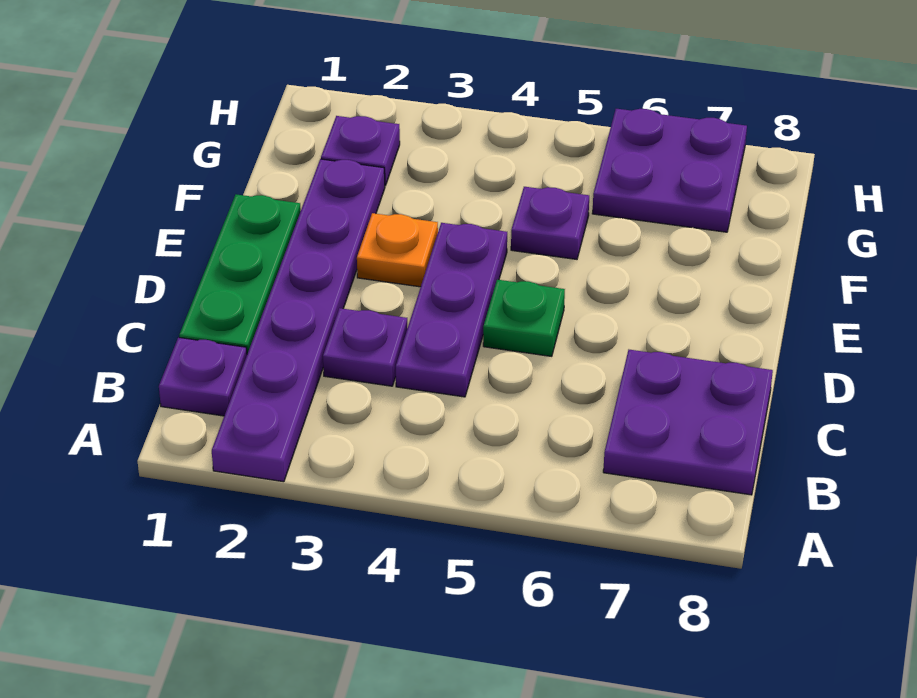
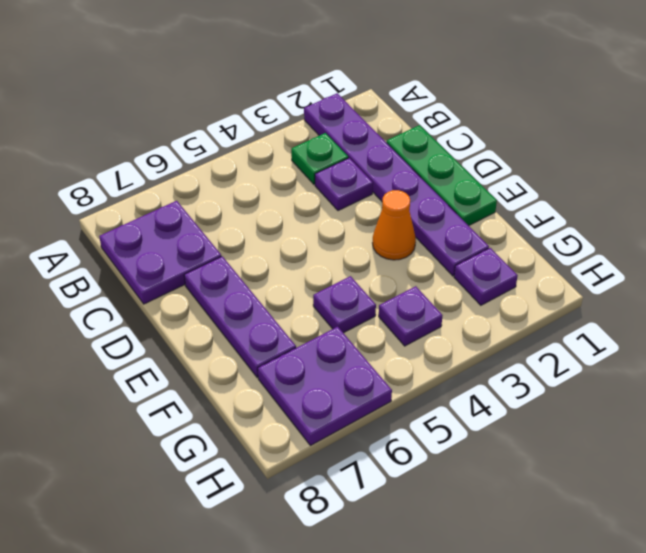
purple plate B1 level 1 -> purple plate G4 level 1
purple plate C4:E4 level 1 -> purple plate D7:F7 level 1
green plate D5 level 1 -> green plate B3 level 1
orange plate E3 level 1 -> orange cone E3 level 1

